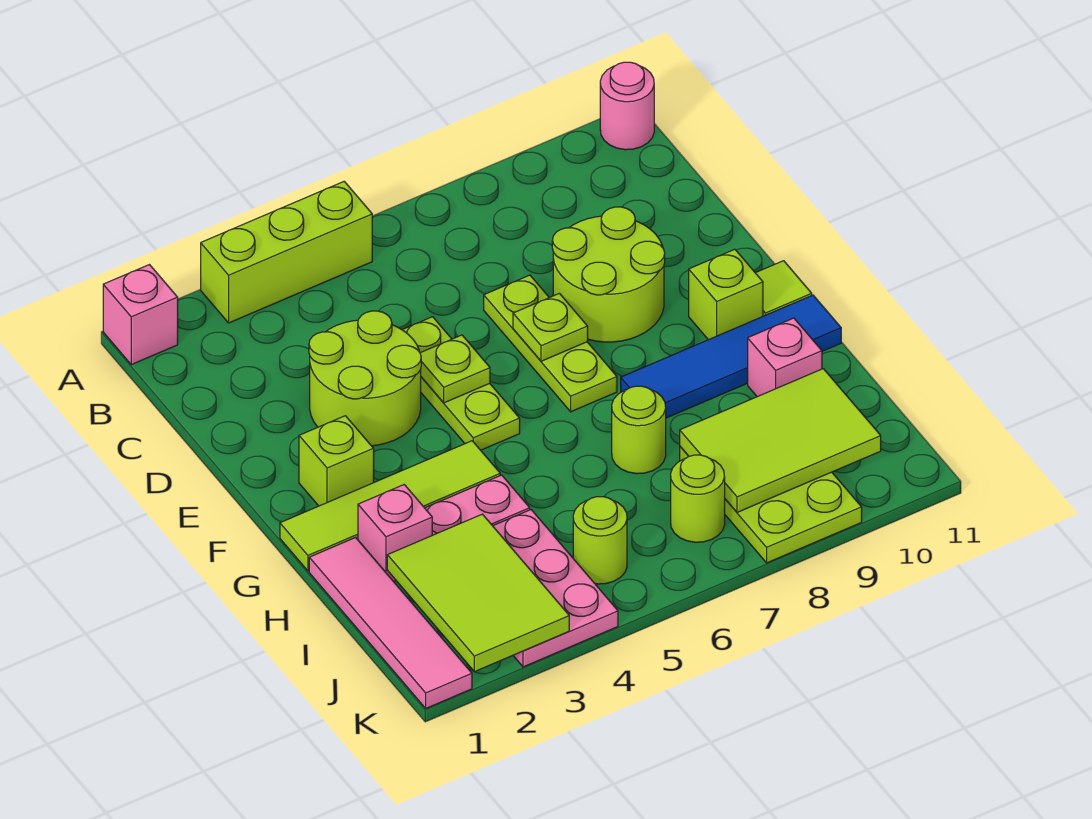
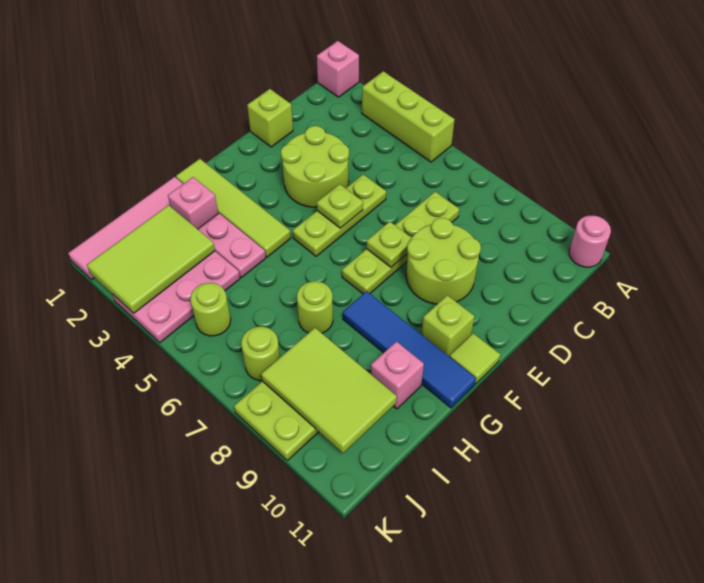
lime plate D7:F7 level 1 -> lime plate C7:F7 level 1
lime brick F2 level 1 -> lime brick D1 level 1

